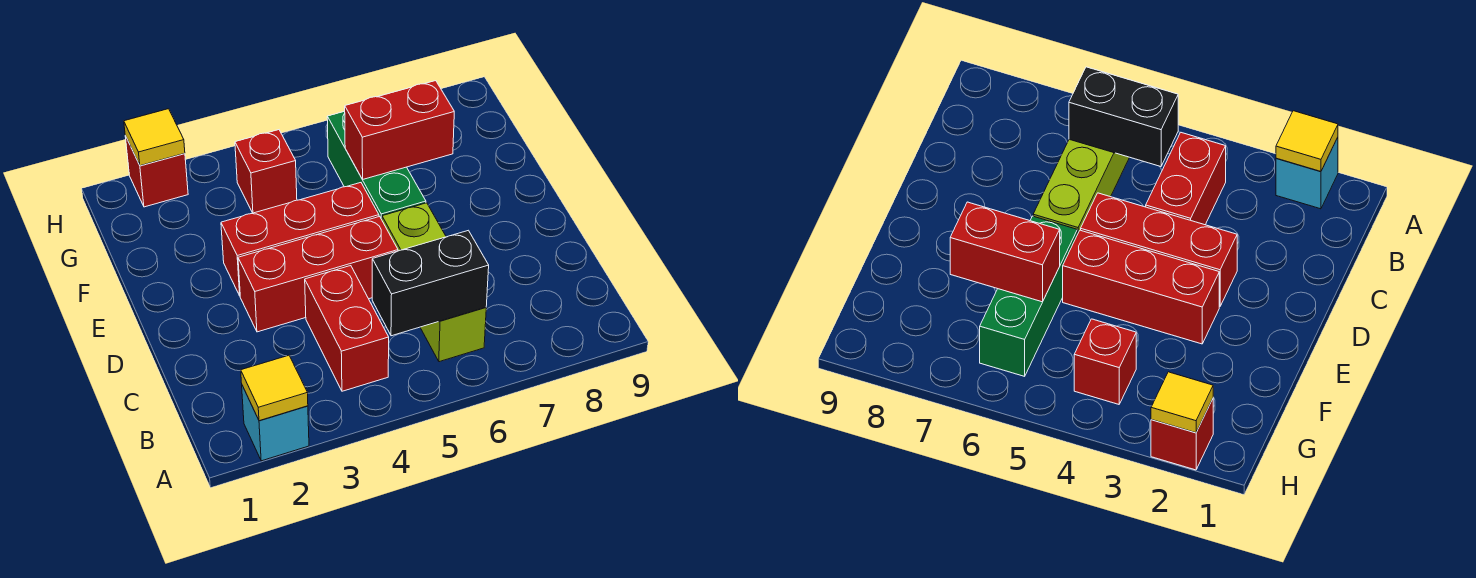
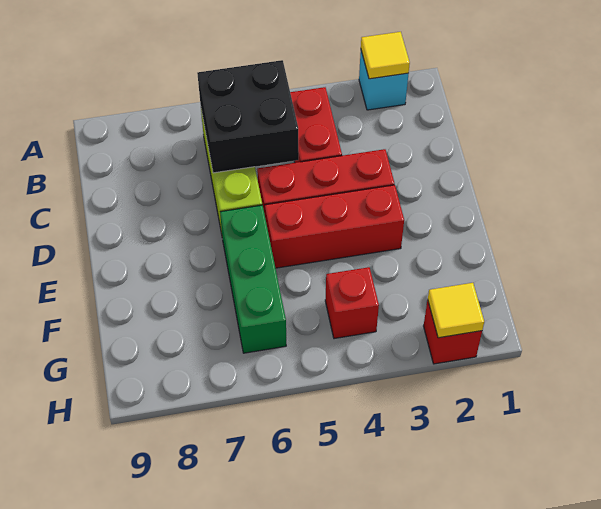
black brick B5:B6 level 2 -> black brick B5:C6 level 2
red brick F6:F7 level 2 -> none

